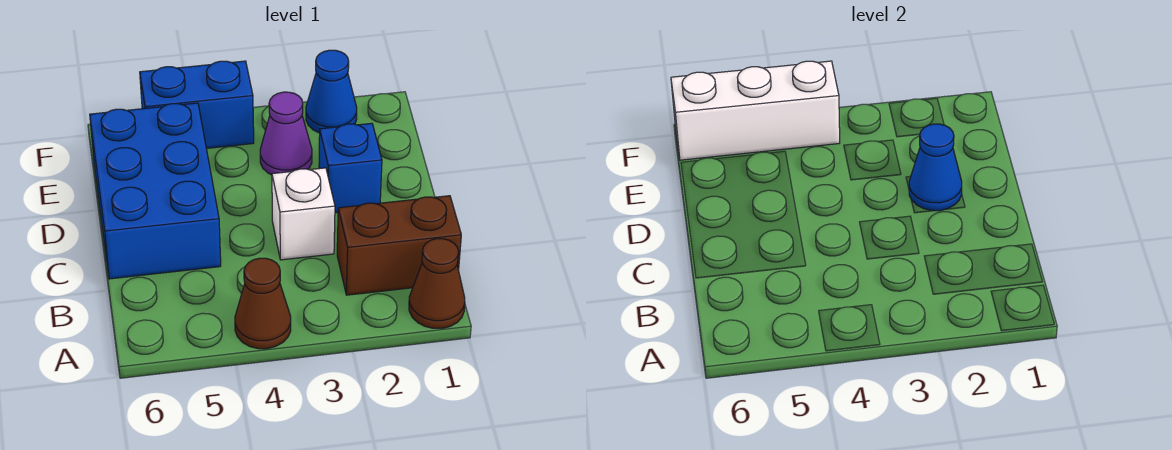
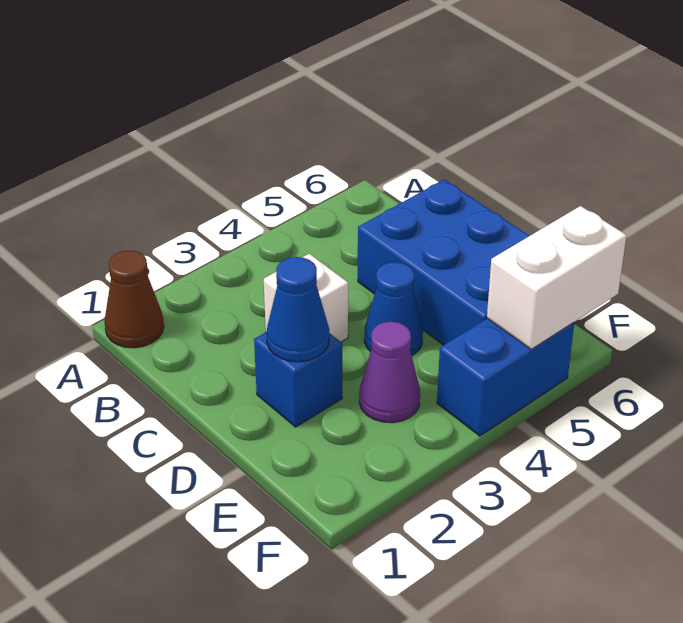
brown cone A4 level 1 -> none
brown brick B1:B2 level 1 -> none
blue cone F2 level 1 -> blue cone D4 level 1
white brick F4:F6 level 2 -> white brick F5:F6 level 2

